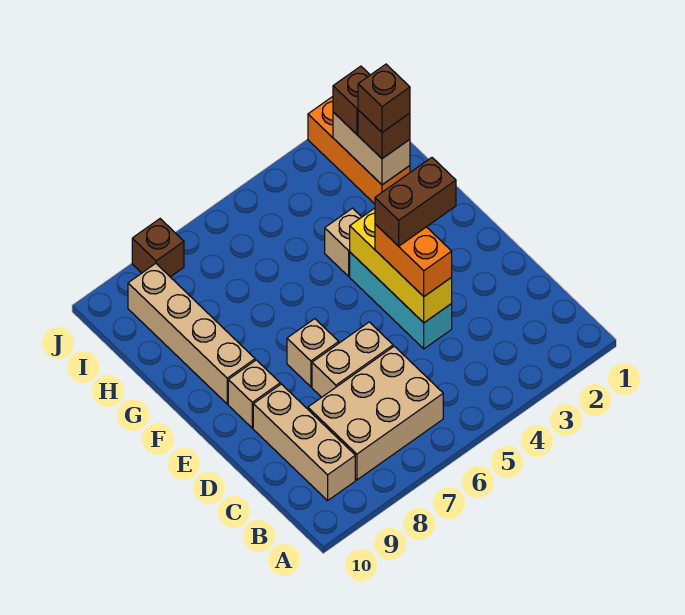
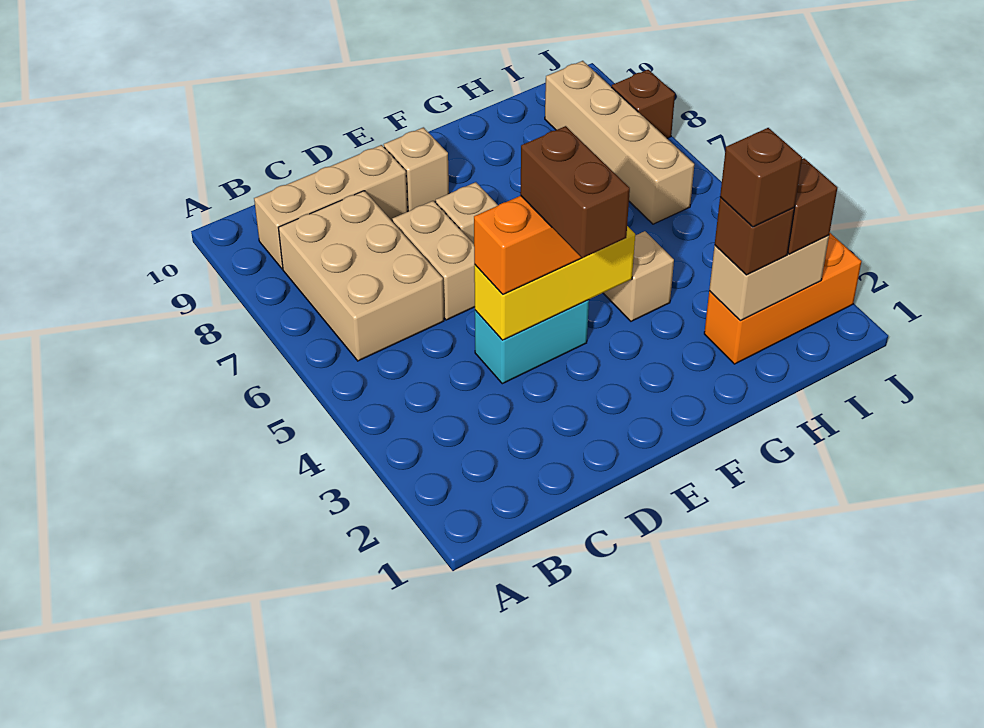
cyan brick D4:F4 level 1 -> cyan brick D4:E4 level 1
tan brick F9:I9 level 1 -> tan brick I6:I9 level 1

